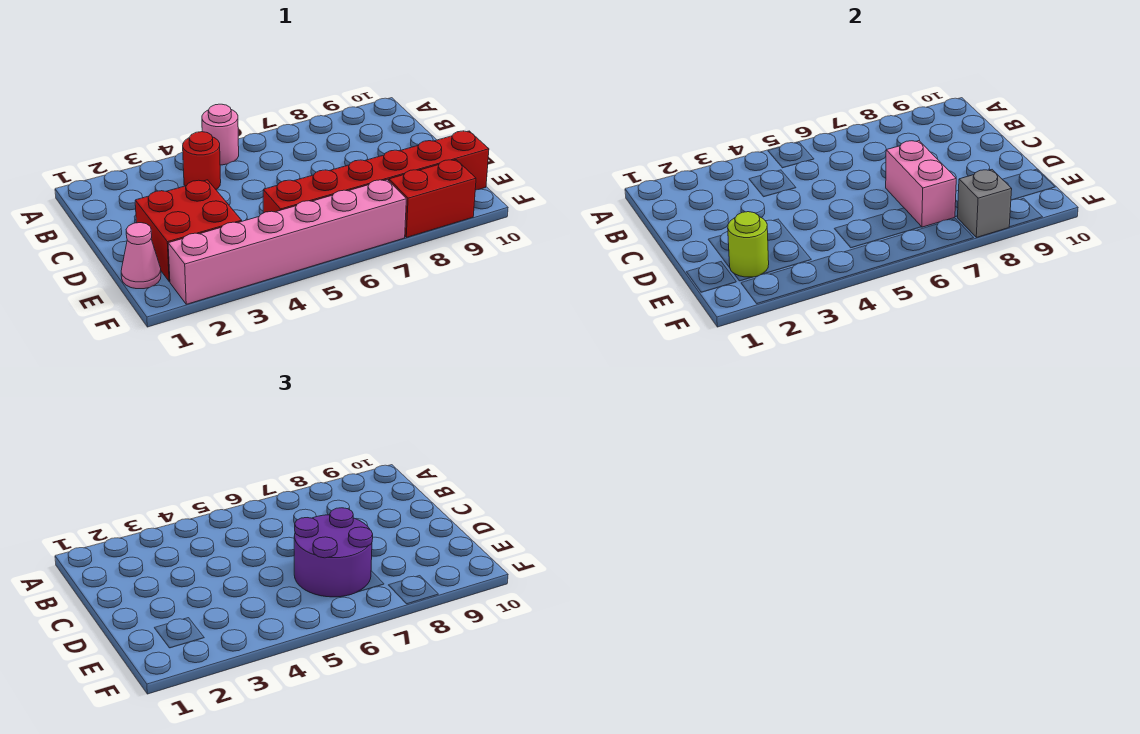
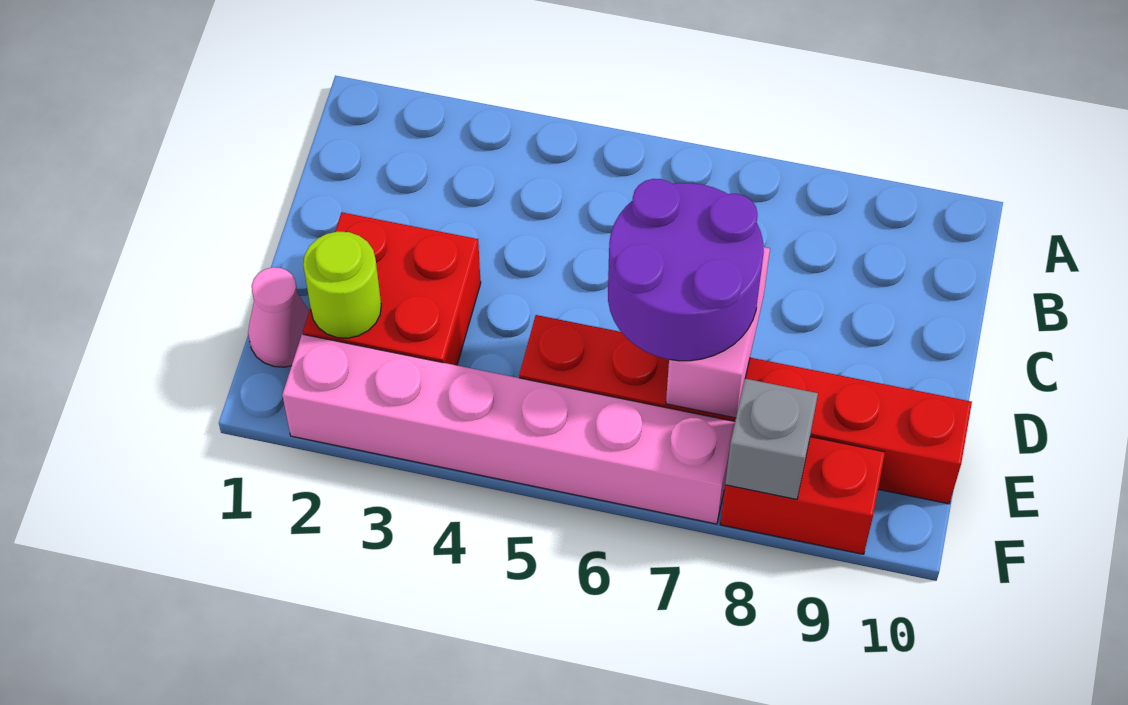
pink round brick A5 level 1 -> none
red round brick B4 level 1 -> none

